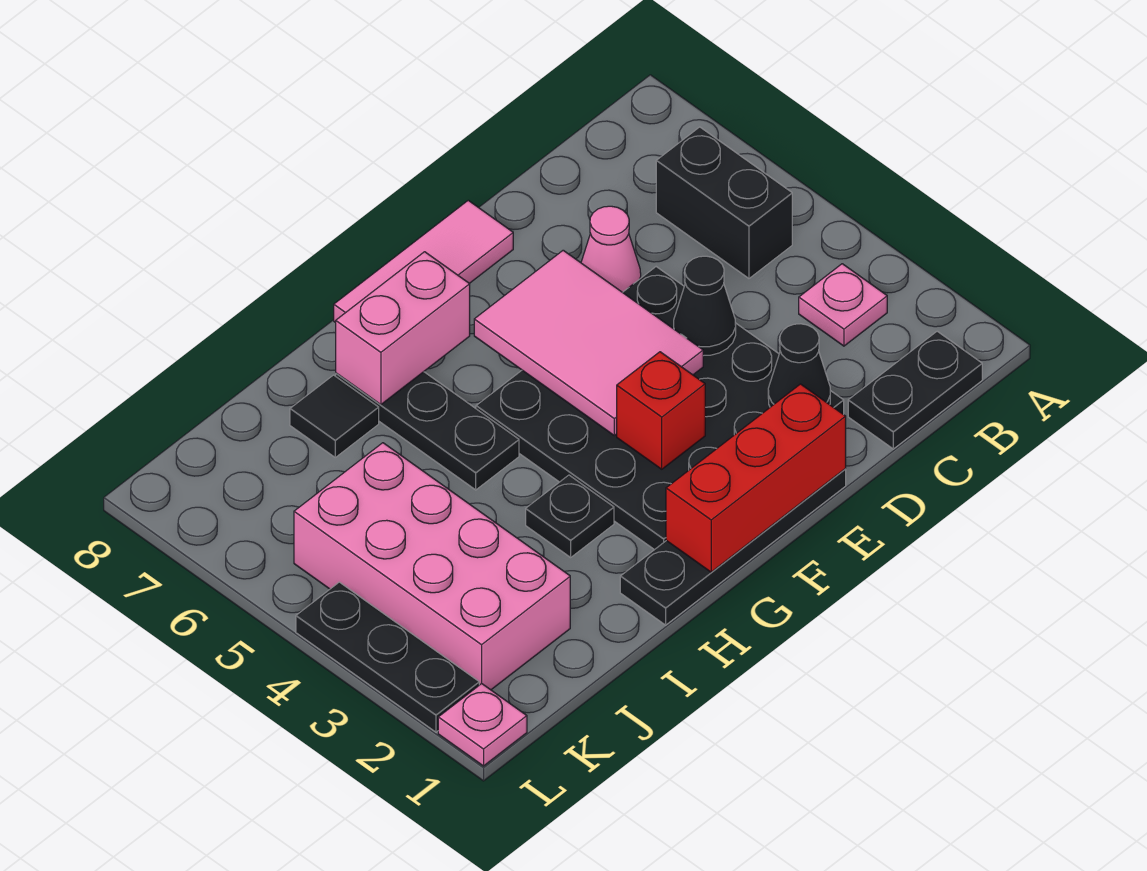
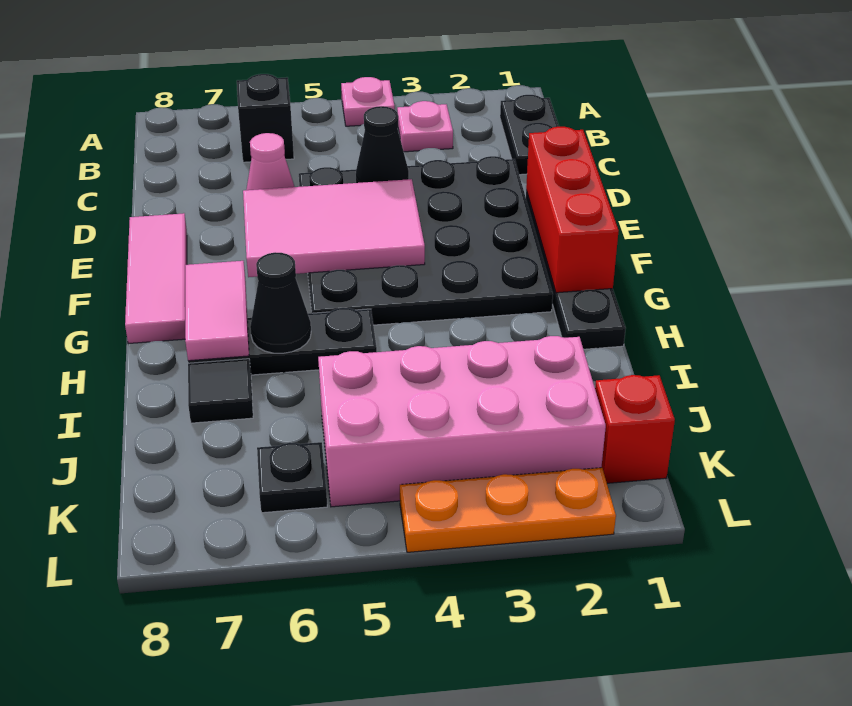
black brick B5:B6 level 1 -> black brick B6 level 1
black cone D2 level 2 -> black cone H6 level 2
red brick F3 level 2 -> red brick K1 level 1
pink brick G7:H7 level 2 -> pink tile G7:H7 level 2
black plate H3 level 1 -> black plate K6 level 1
pink plate L1 level 1 -> pink plate A4 level 1
black plate L2:L4 level 1 -> orange plate L2:L4 level 1

